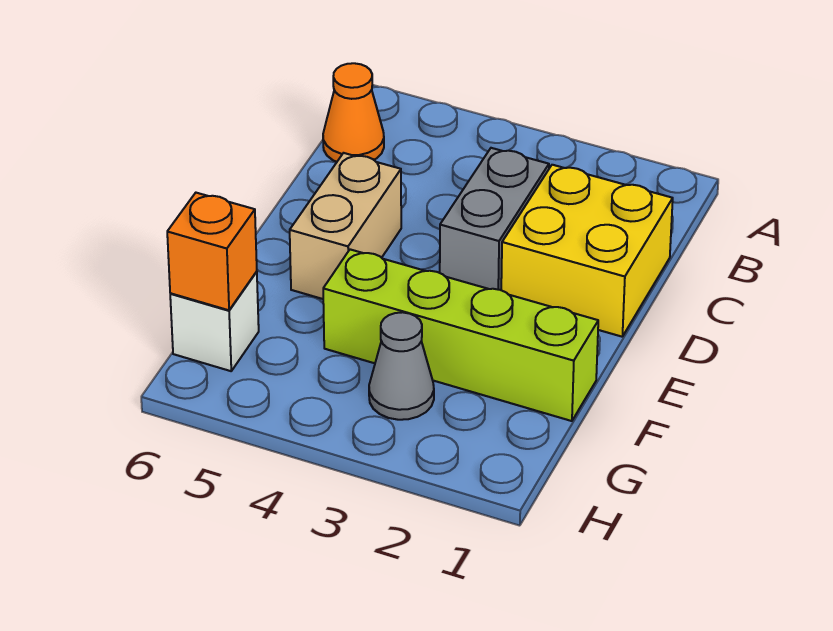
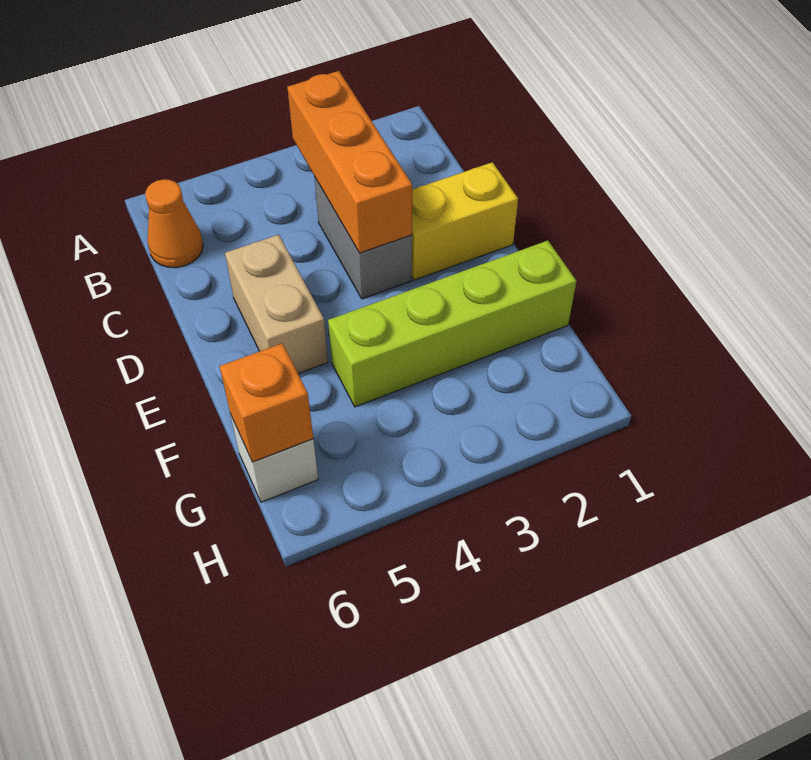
none -> orange brick B3:D3 level 2
yellow brick C1:D2 level 1 -> yellow brick D1:D2 level 1
grey cone G3 level 1 -> none

